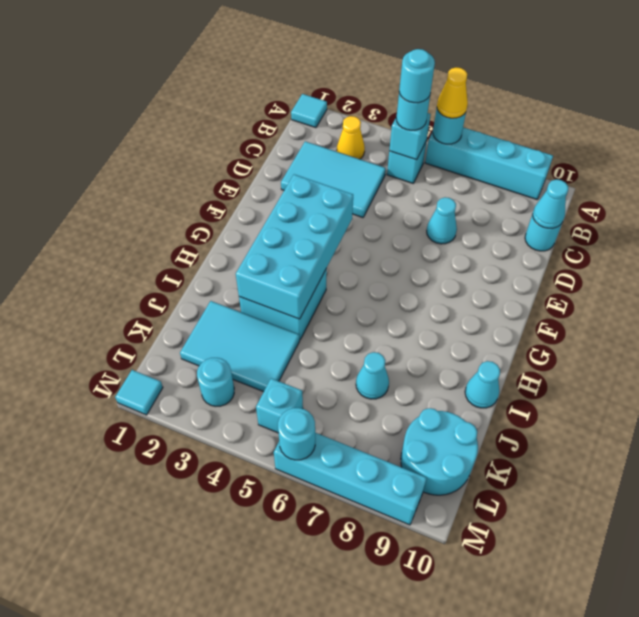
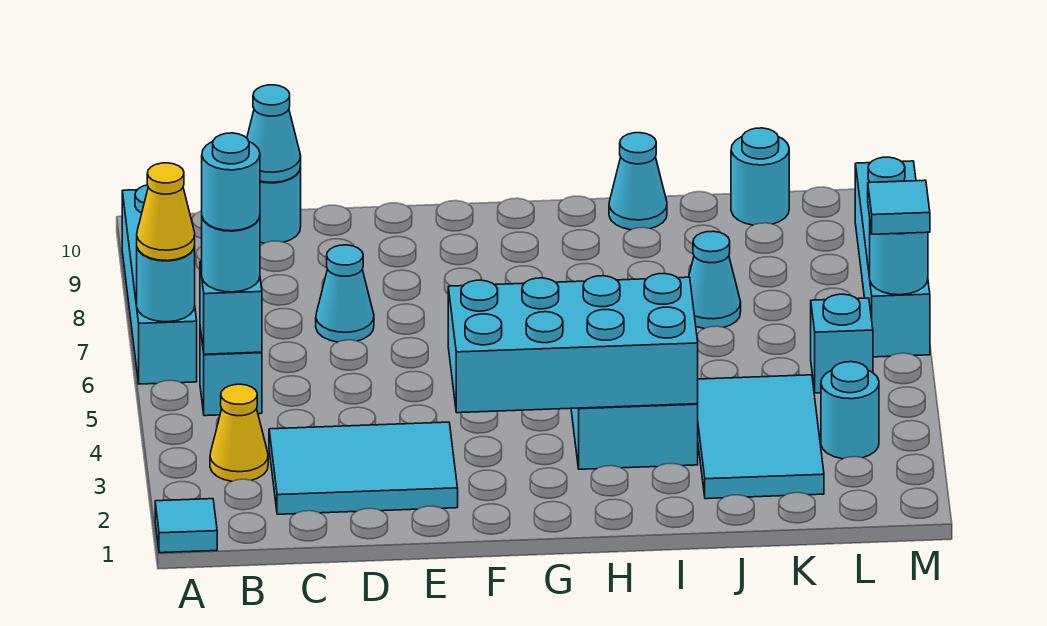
cyan tile C2:D4 level 1 -> cyan tile C2:E3 level 1
cyan round brick K9:L10 level 1 -> cyan round brick K10 level 1
cyan tile M1 level 1 -> cyan tile M6 level 3

